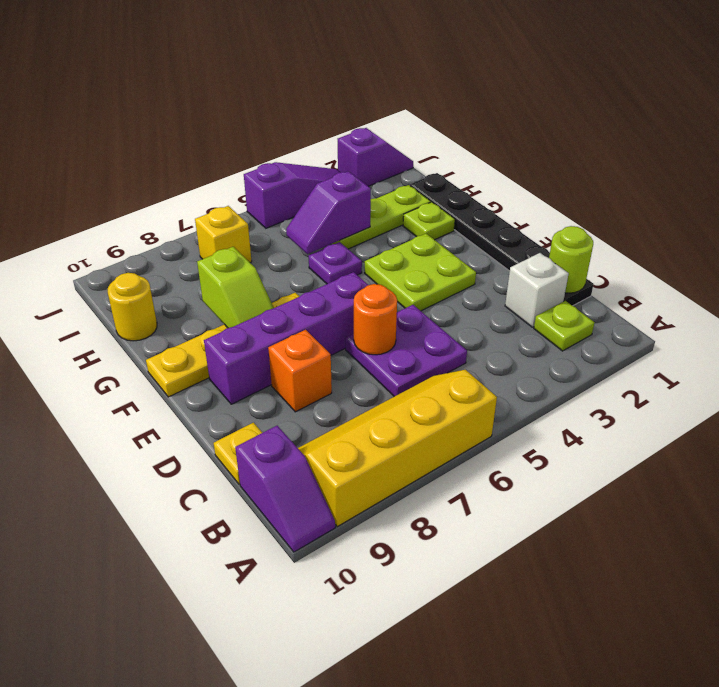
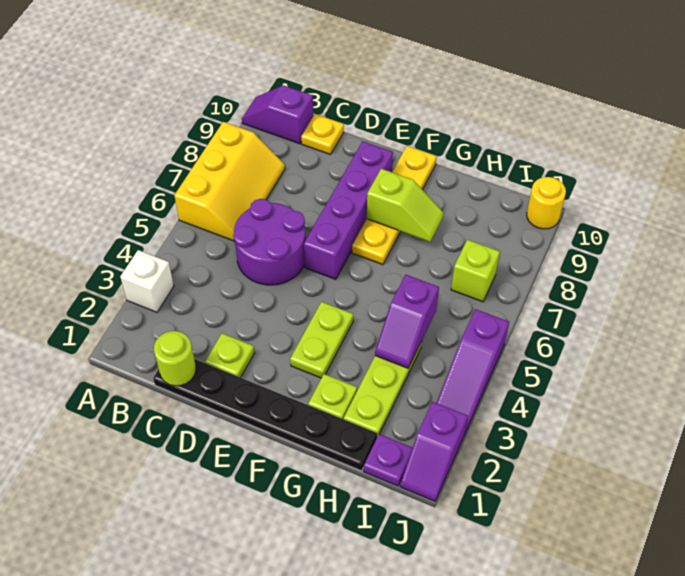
yellow slope A6:B9 level 1 top A -> yellow slope A6:B8 level 1 top A
lime plate B2 level 1 -> lime plate D2 level 1
white brick C2 level 1 -> white brick A3 level 1
purple plate C5:D6 level 1 -> purple round brick C5:D6 level 1
orange round brick D6 level 2 -> none
orange brick D8 level 1 -> none
lime plate E3:F4 level 1 -> lime plate F3:F4 level 1
lime slope F8:G8 level 2 top G -> lime slope F8:G8 level 2 top F
purple plate G5 level 1 -> purple plate I1 level 1
purple slope H4:H5 level 2 top 4 -> purple slope H4:H5 level 2 top 5
yellow round brick H10 level 1 -> yellow round brick J10 level 1
yellow brick I7 level 1 -> lime brick I7 level 1

